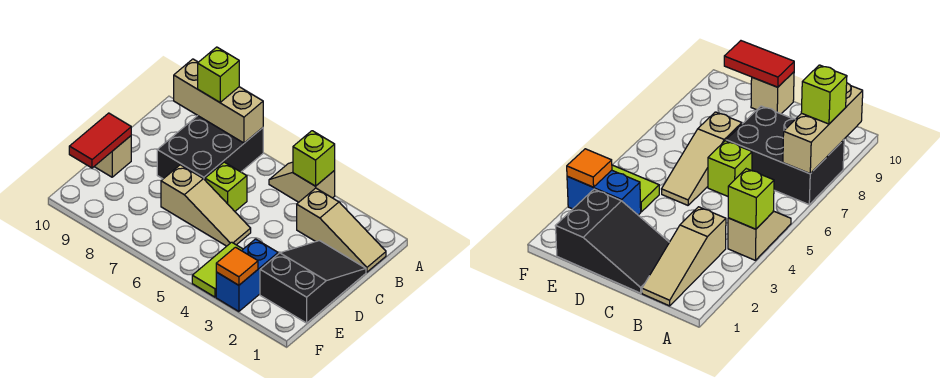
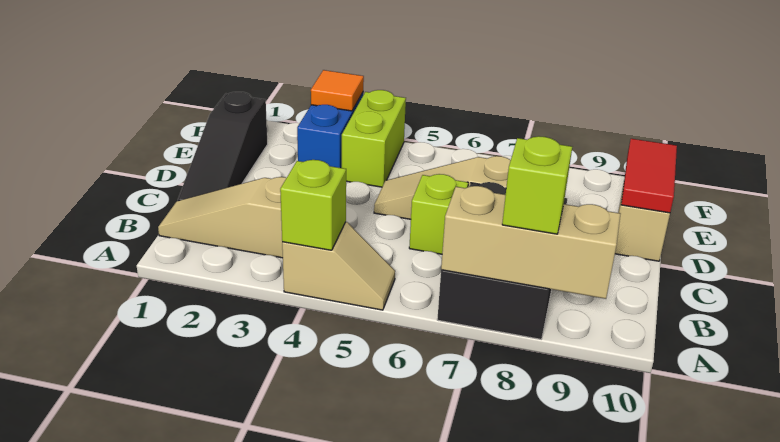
black slope C1:E2 level 1 top E -> black slope C1:E1 level 1 top E
lime tile E4:F4 level 1 -> lime brick E4:F4 level 1

